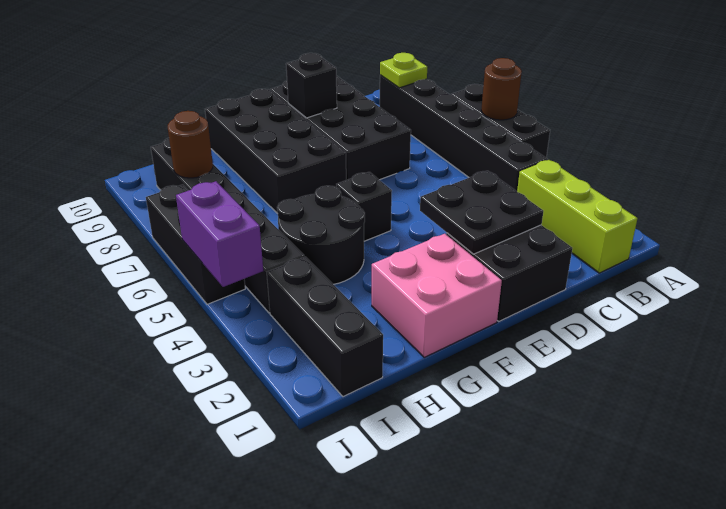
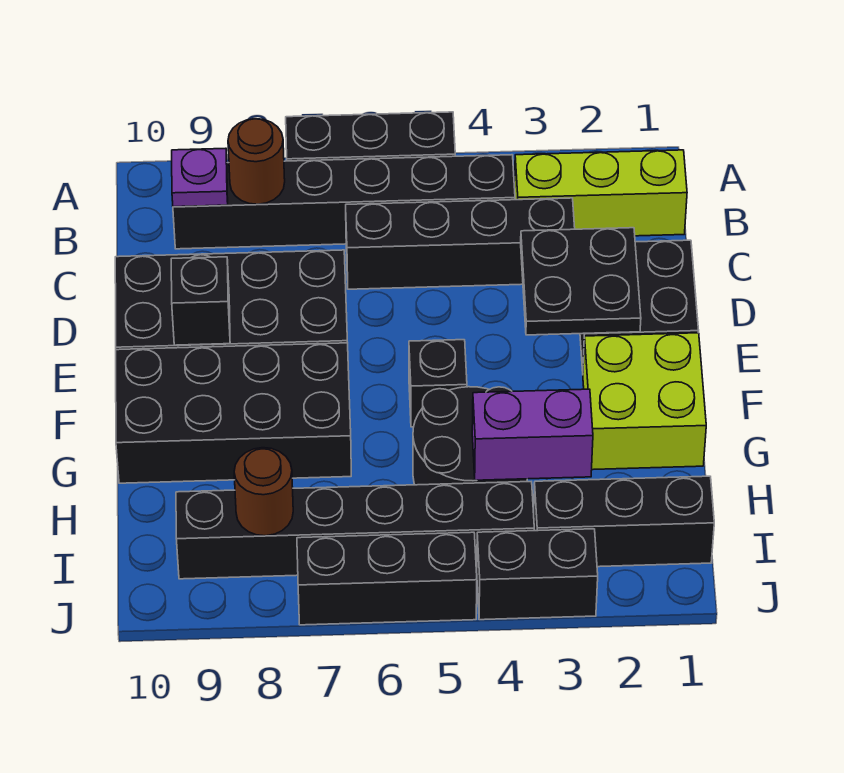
brown round brick A6 level 2 -> brown round brick B8 level 2
lime plate B9 level 2 -> purple plate B9 level 2
none -> black brick C3:C6 level 1
pink brick F1:G2 level 1 -> lime brick F1:G2 level 1
none -> black brick J3:J4 level 1
purple brick J4:J5 level 2 -> purple brick H3:H4 level 2

